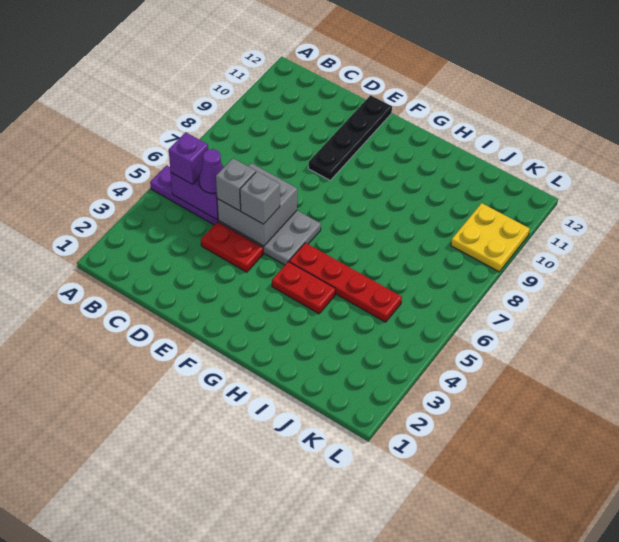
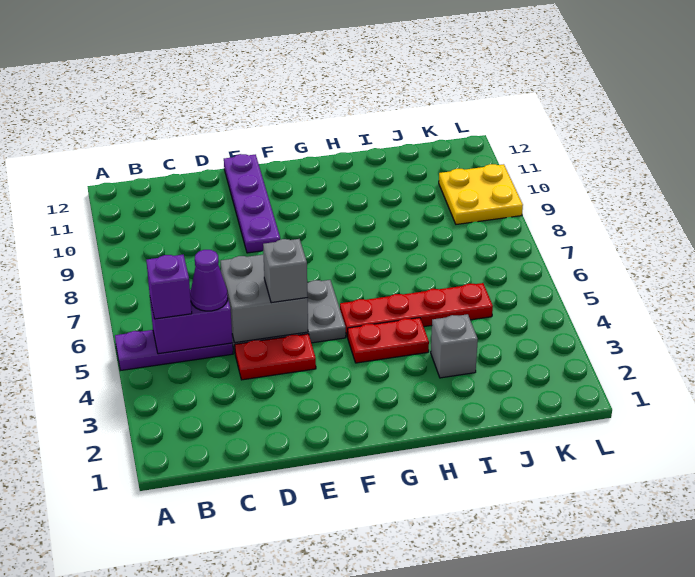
grey brick D5 level 3 -> grey brick I3 level 1
black plate E9:E12 level 1 -> purple plate E9:E12 level 1

